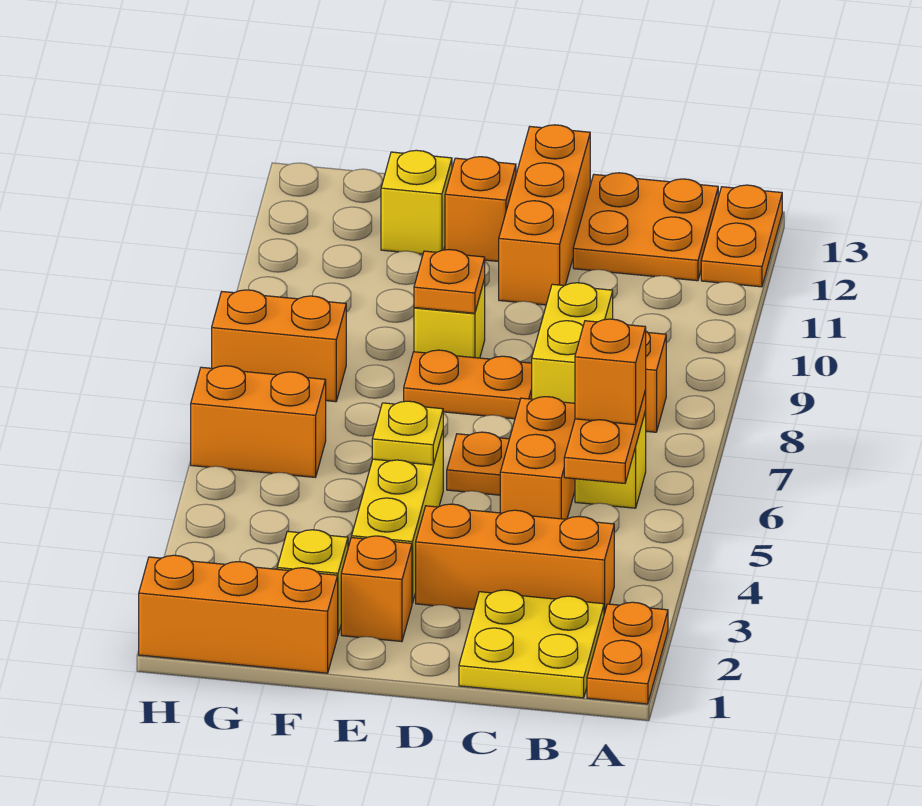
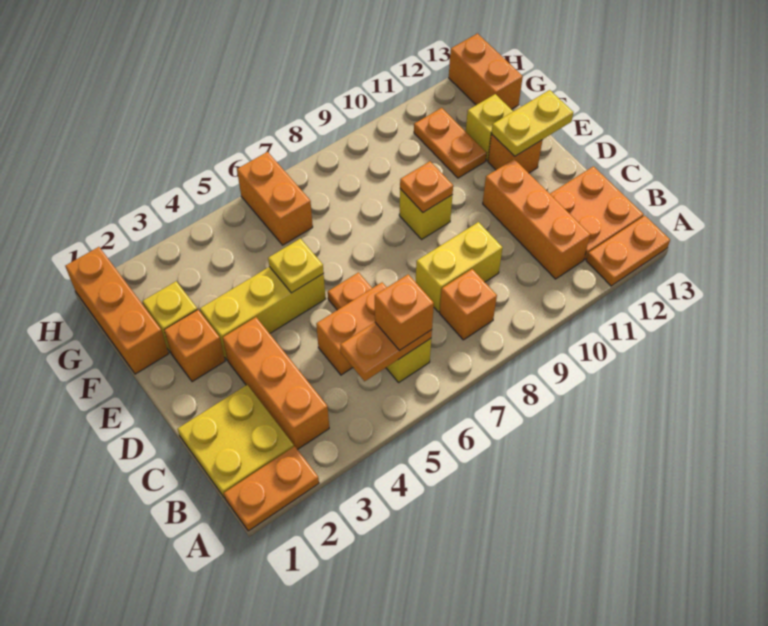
orange plate D8:E8 level 1 -> orange plate F11:G11 level 1
orange brick D11:D13 level 1 -> orange brick B11:D11 level 1
none -> yellow plate E12:E13 level 2
orange brick G8:H8 level 1 -> orange brick G13:H13 level 1

